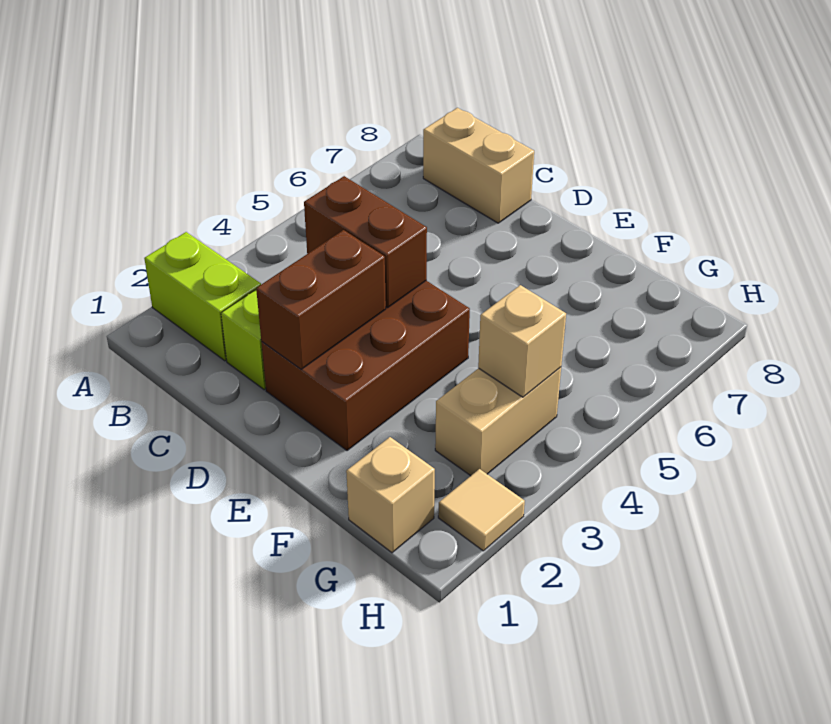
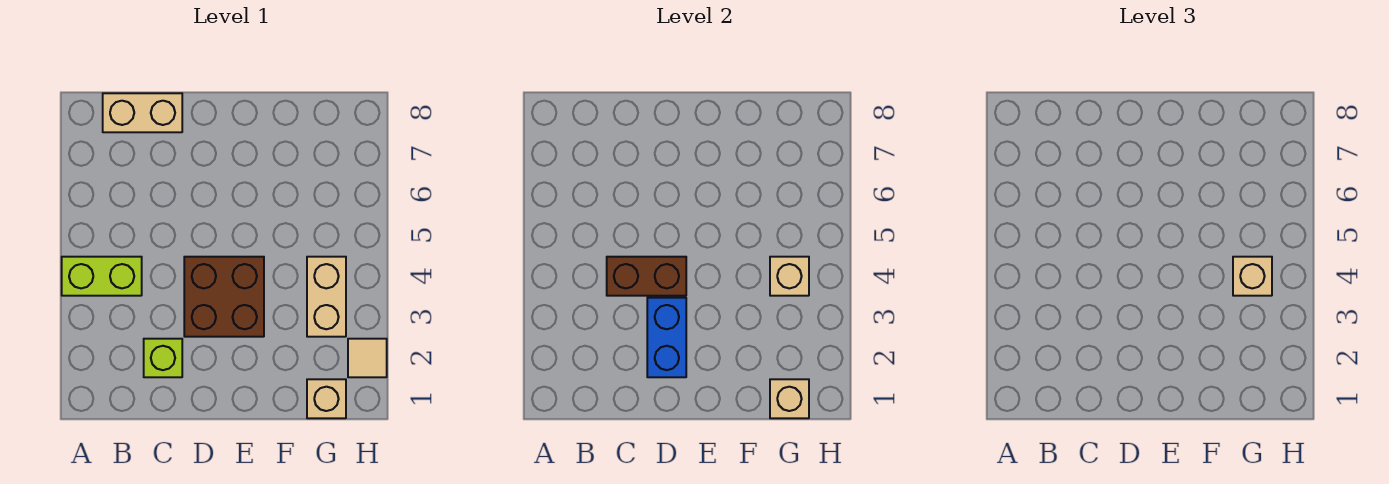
lime brick A2:B2 level 1 -> lime brick A4:B4 level 1
brown brick D2:E4 level 1 -> brown brick D3:E4 level 1
brown brick D2:D3 level 2 -> blue brick D2:D3 level 2
none -> tan brick G1 level 2
none -> tan brick G4 level 3

